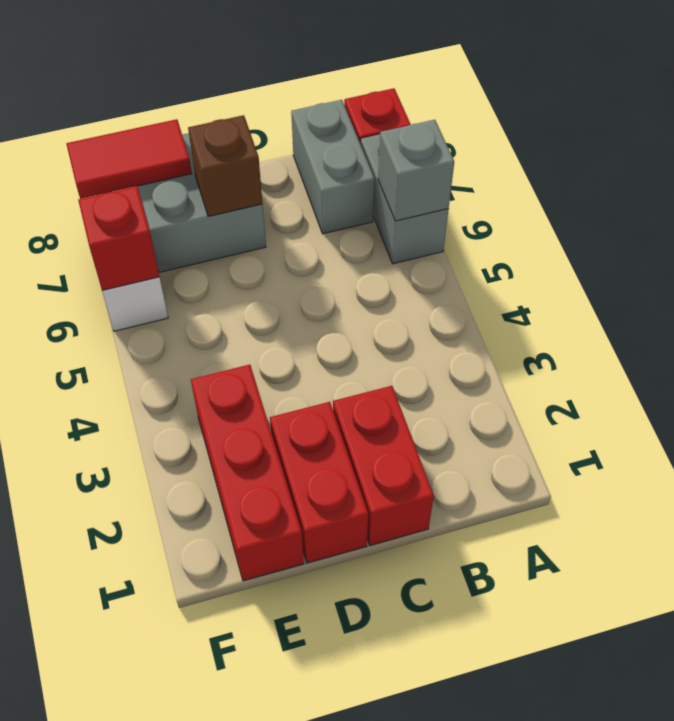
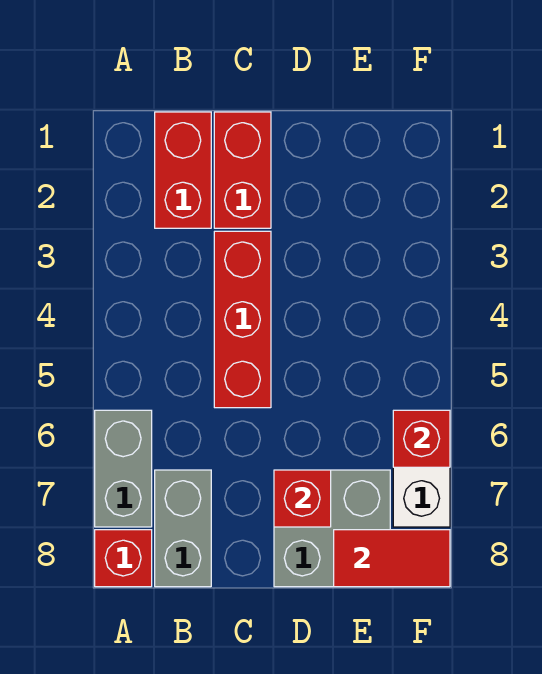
grey brick A6 level 2 -> none
red brick D1:D2 level 1 -> red brick B1:B2 level 1
brown brick D7 level 2 -> red brick D7 level 2
red brick E1:E3 level 1 -> red brick C3:C5 level 1

